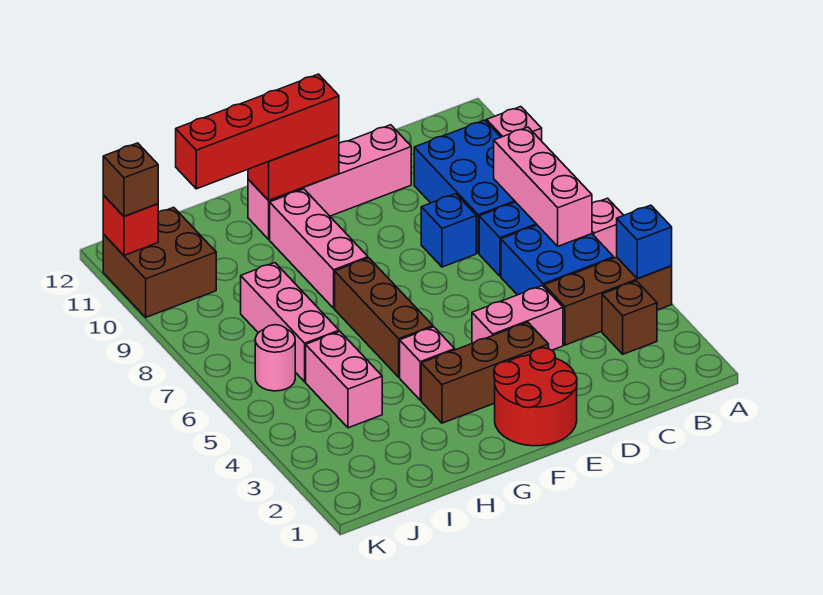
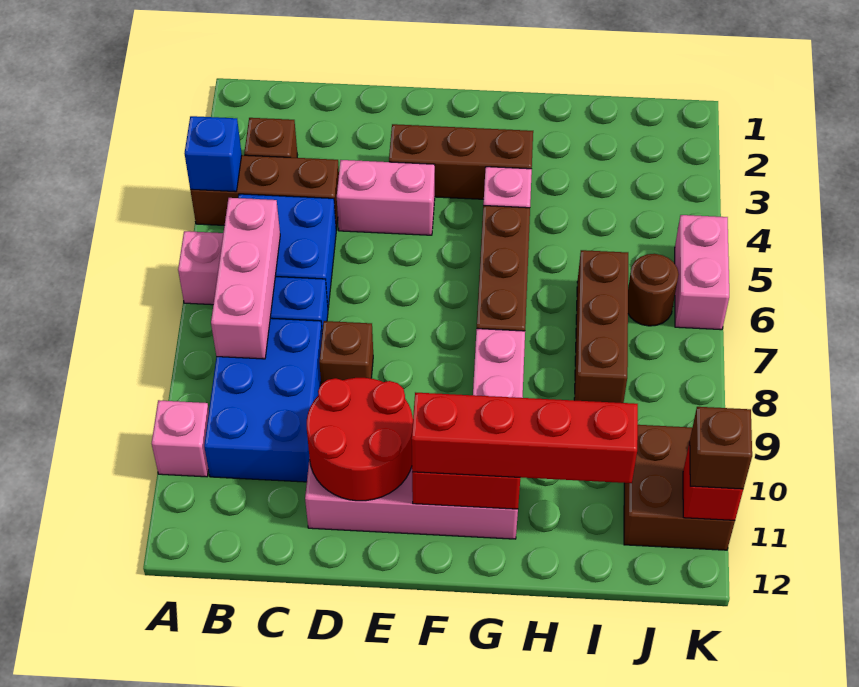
blue brick D8 level 1 -> brown brick D8 level 1
red round brick E1:F2 level 1 -> red round brick D10:E11 level 2
pink brick I4:I5 level 1 -> pink brick K5:K6 level 1
pink brick I6:I8 level 1 -> brown brick I6:I8 level 1
pink round brick J6 level 1 -> brown round brick J6 level 1

